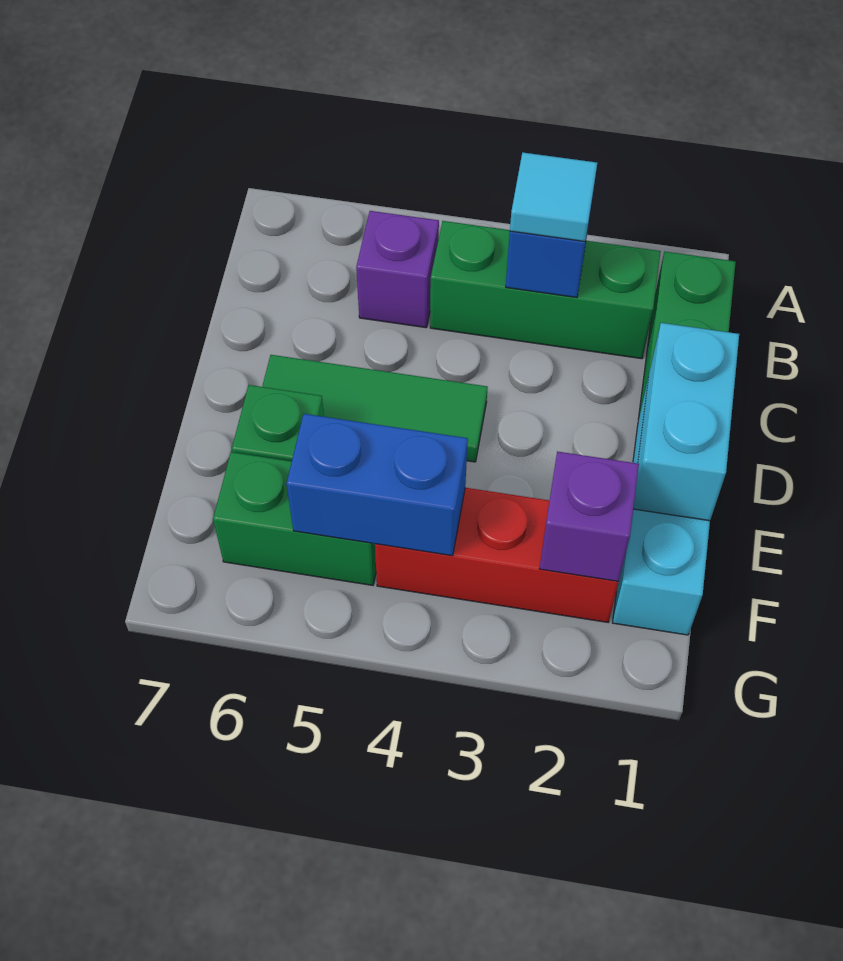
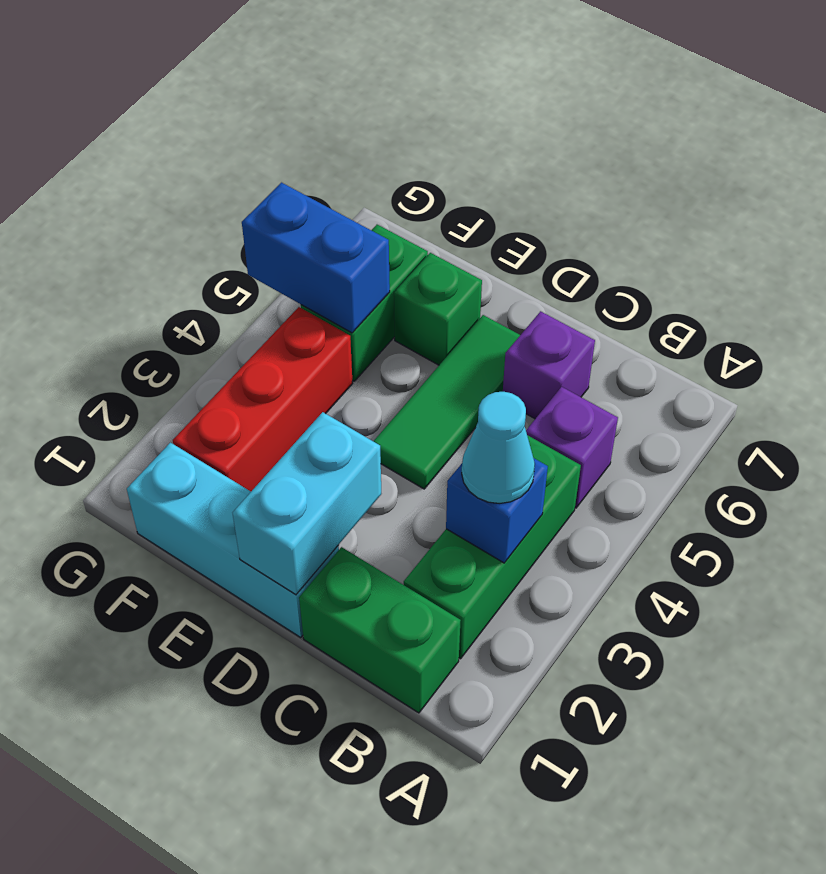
cyan tile B3 level 3 -> cyan cone B3 level 3
cyan brick D1:E1 level 2 -> cyan brick D1:D2 level 2
purple brick F2 level 2 -> purple brick C6 level 1
blue brick F4:F5 level 2 -> blue brick F5:G5 level 2

